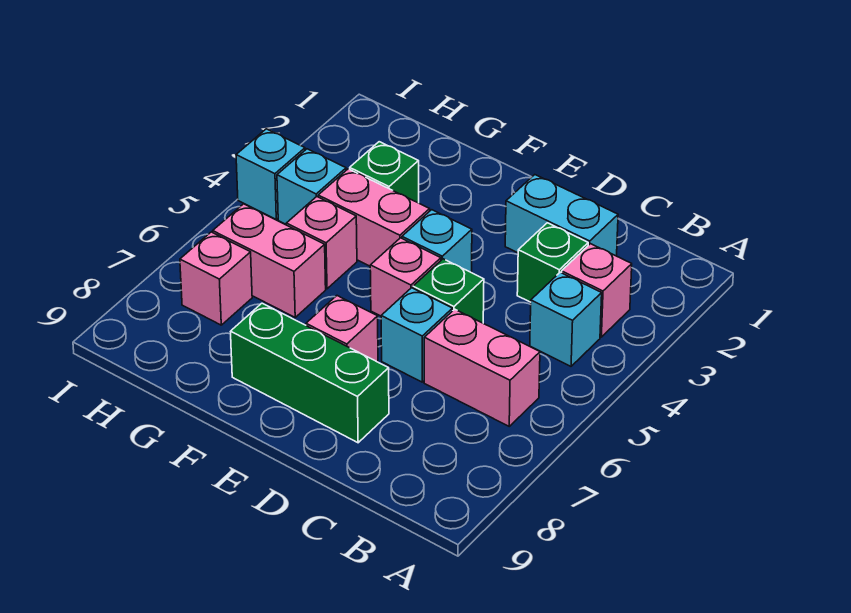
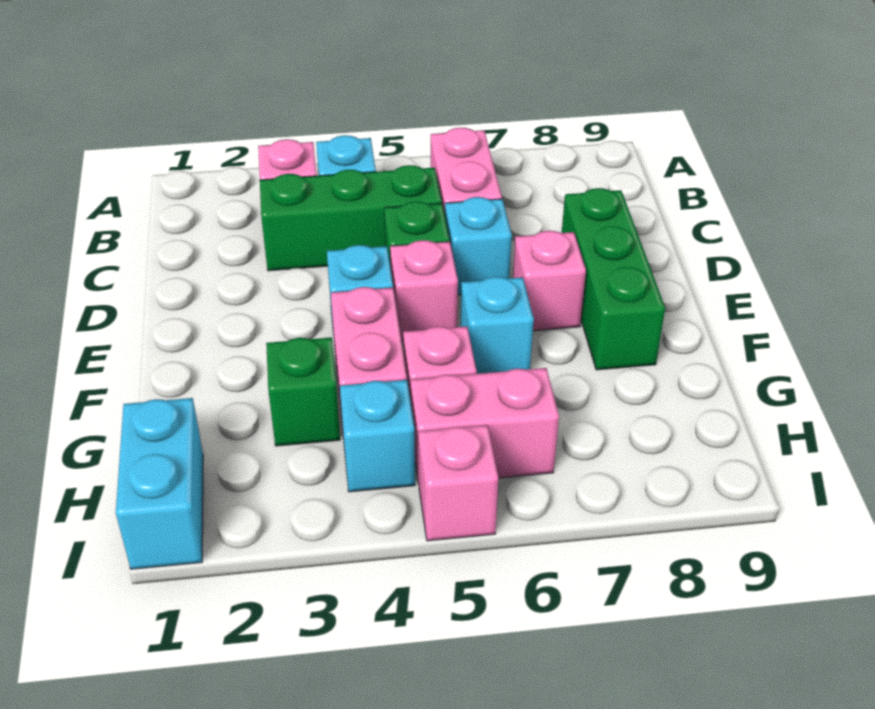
cyan brick C2:D2 level 1 -> cyan brick H1:I1 level 1
green brick C3 level 1 -> green brick C3:C5 level 1
pink brick G6:H6 level 1 -> pink brick H5:H6 level 1
pink brick H7 level 1 -> pink brick I5 level 1
cyan brick I4 level 1 -> cyan brick F6 level 1

